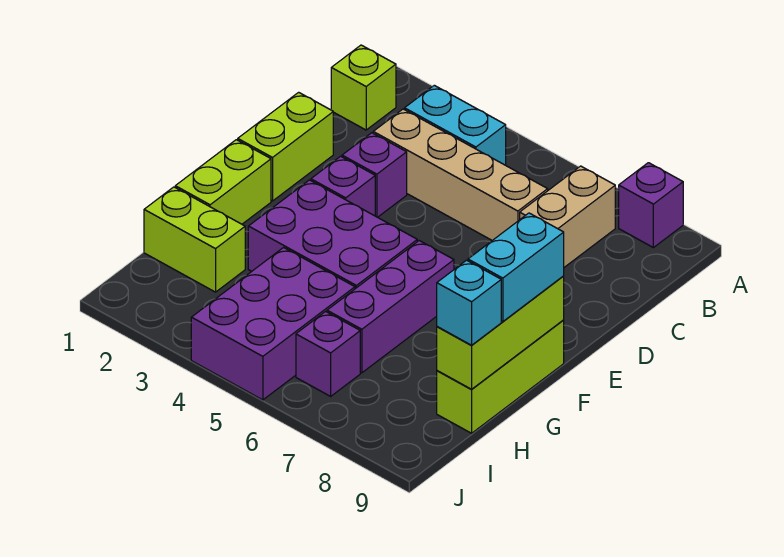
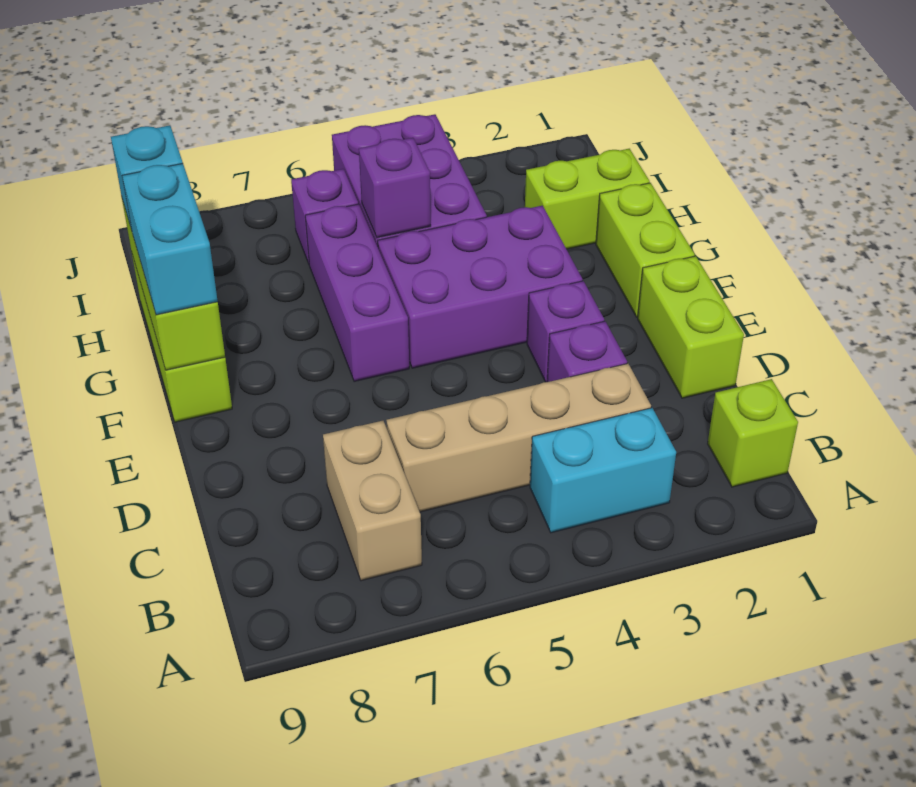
purple brick A8 level 1 -> purple brick H5 level 2

